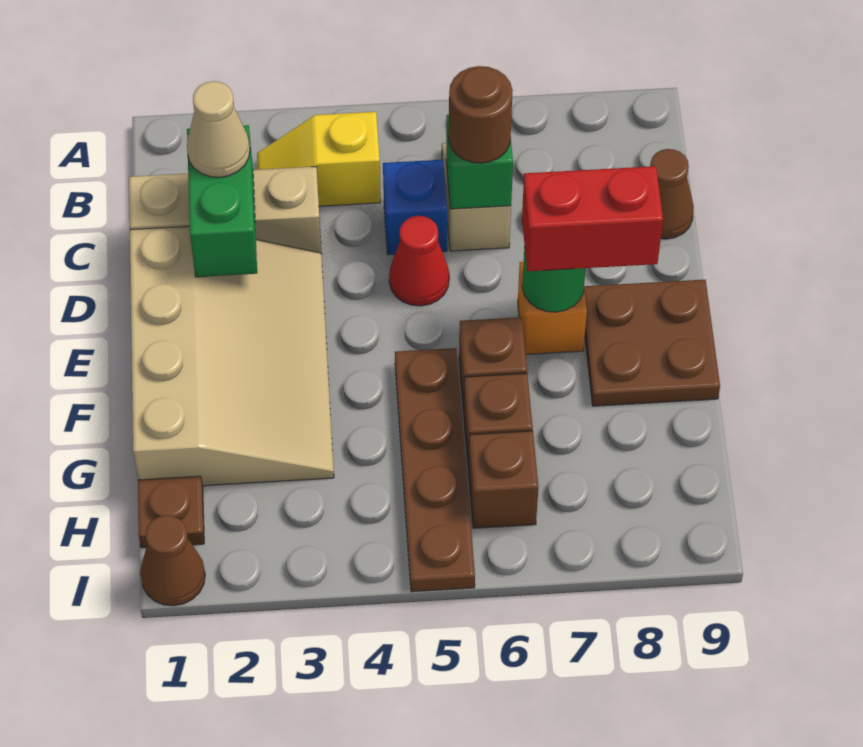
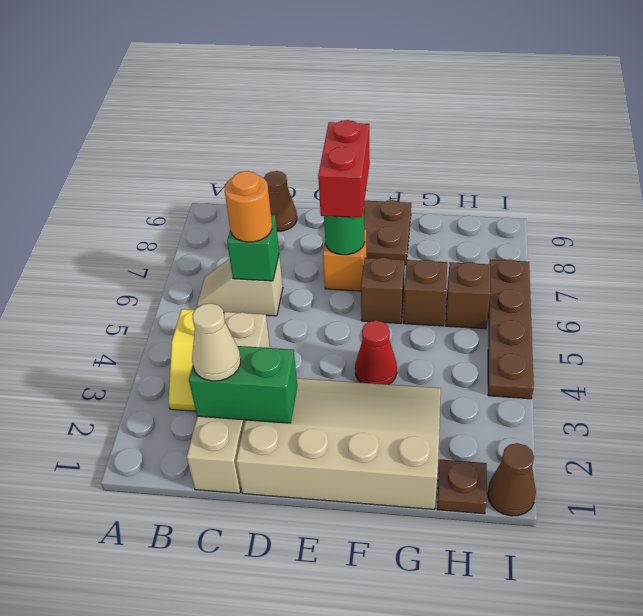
tan brick C1:C3 level 1 -> tan brick C1:C4 level 1
blue brick C5 level 1 -> none
brown round brick C6 level 3 -> orange round brick C6 level 3
red cone D5 level 1 -> red cone F4 level 1
brown plate F5:I5 level 1 -> brown plate I4:I7 level 1

